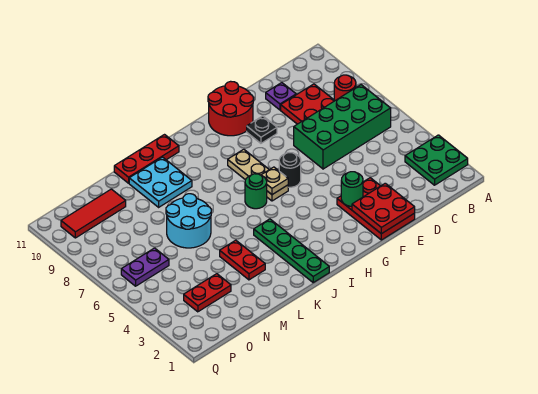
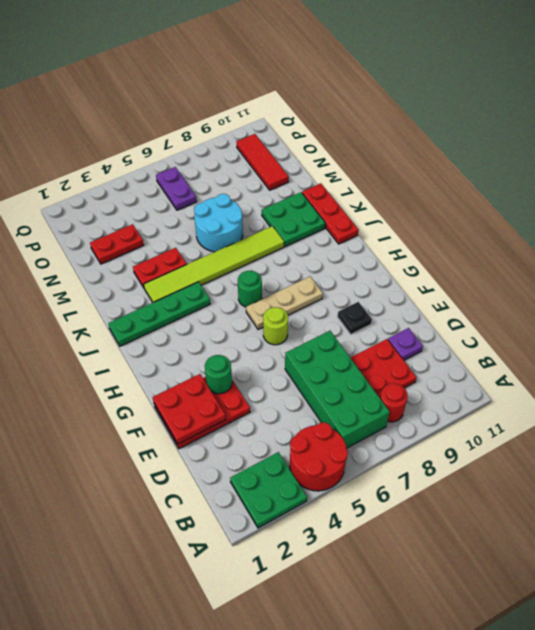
red round brick F10:G11 level 1 -> red round brick A4:B5 level 1
black round brick G6 level 1 -> lime round brick G6 level 1
tan plate H6 level 2 -> none
none -> lime tile K3:K8 level 1
cyan plate K9:L10 level 1 -> green plate K9:L10 level 1
red plate N3:O3 level 1 -> red plate N2:N3 level 1

